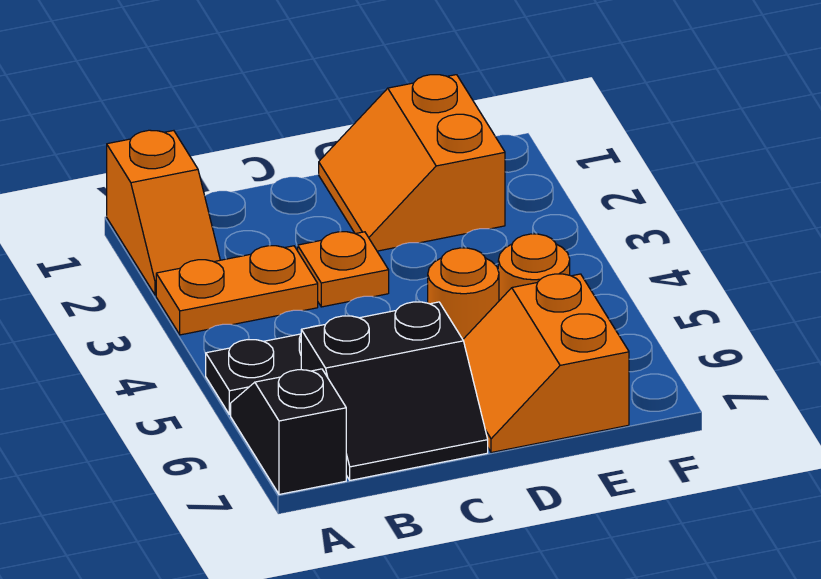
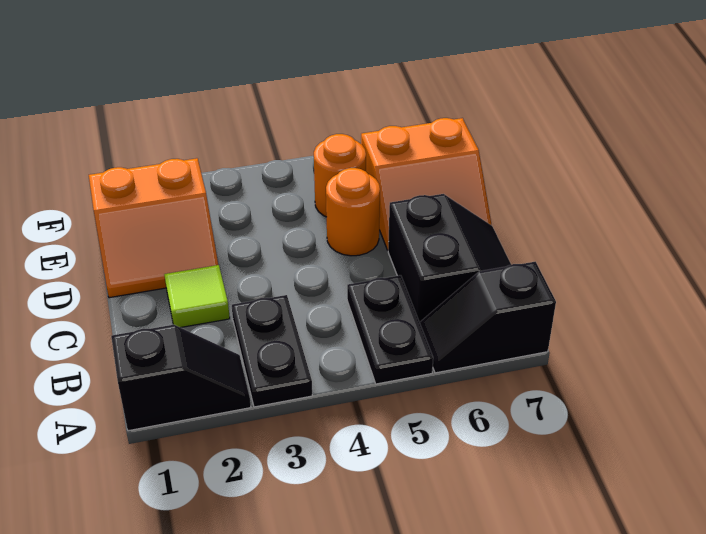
orange slope A1:A2 level 1 top 1 -> black slope A1:A2 level 1 top 1
orange plate A3:B3 level 1 -> black plate A3:B3 level 1
none -> lime tile C2 level 1
orange plate C3 level 1 -> none

